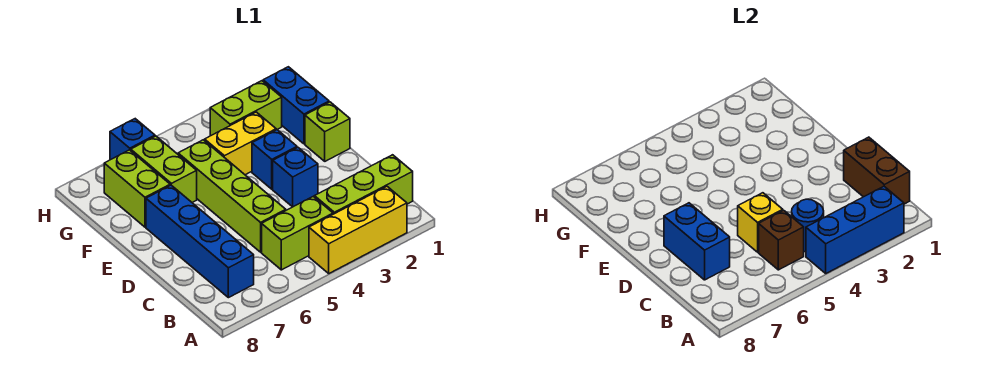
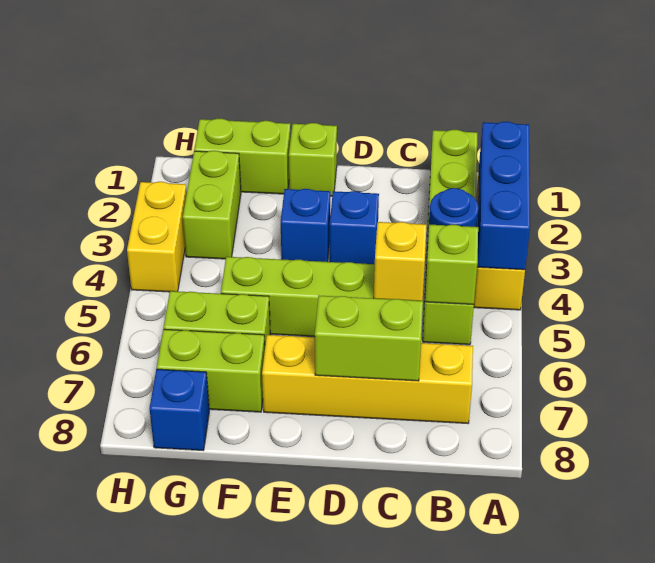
brown brick B1:C1 level 2 -> none
brown brick B5 level 2 -> lime brick B5 level 2
blue brick B7:E7 level 1 -> yellow brick B7:E7 level 1
blue brick C7:D7 level 2 -> lime brick C7:D7 level 2
blue brick F1:G1 level 1 -> lime brick F1:G1 level 1
yellow brick F3:F4 level 1 -> yellow brick H3:H4 level 1
blue brick H6 level 1 -> blue brick G8 level 1

